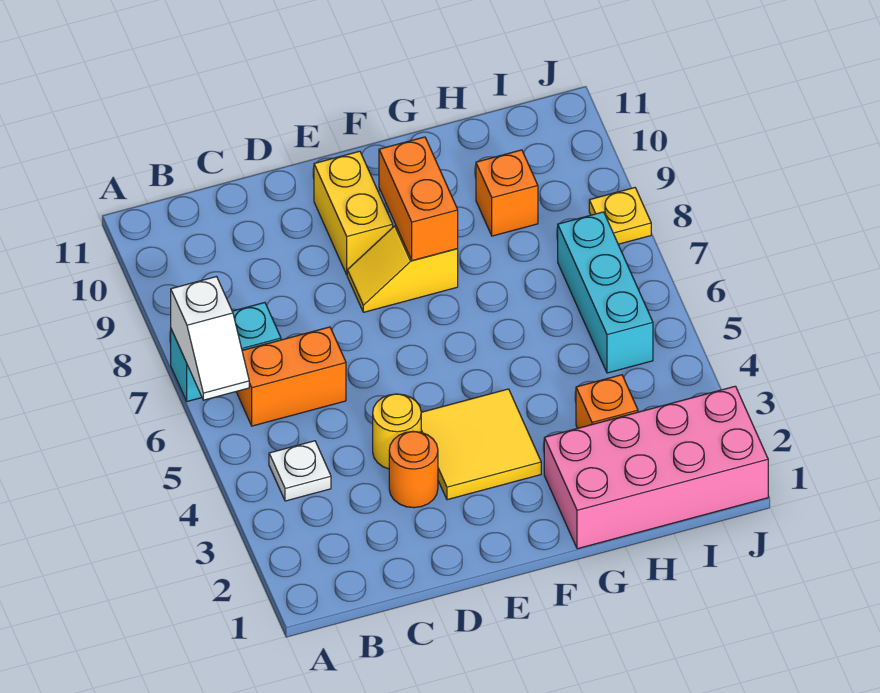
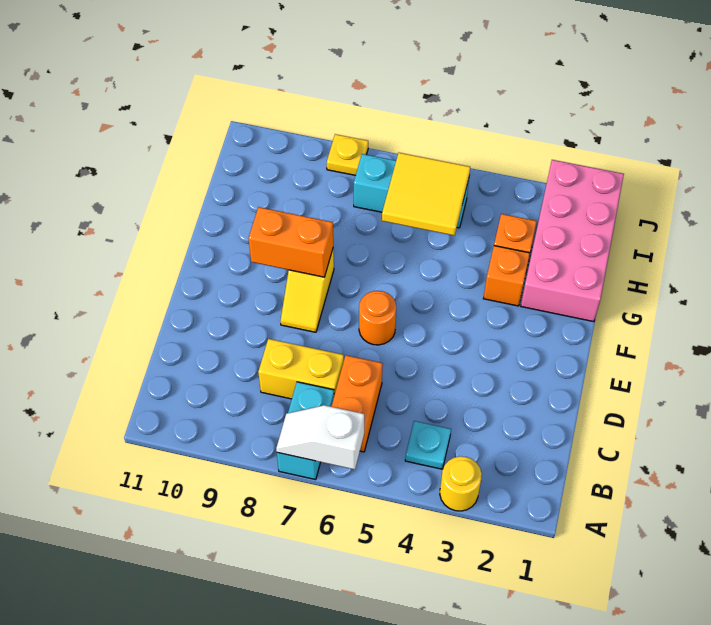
white slope A6:A7 level 2 top 7 -> white slope A6:A7 level 2 top 6
white plate B4 level 1 -> cyan plate B4 level 1
orange round brick D3 level 1 -> orange round brick E6 level 1
yellow round brick D4 level 1 -> yellow round brick A3 level 1
yellow tile E3:F4 level 1 -> yellow tile H5:I6 level 2
yellow brick E9:E10 level 1 -> yellow brick C7:C8 level 1
orange brick H9 level 1 -> orange brick G3 level 1

